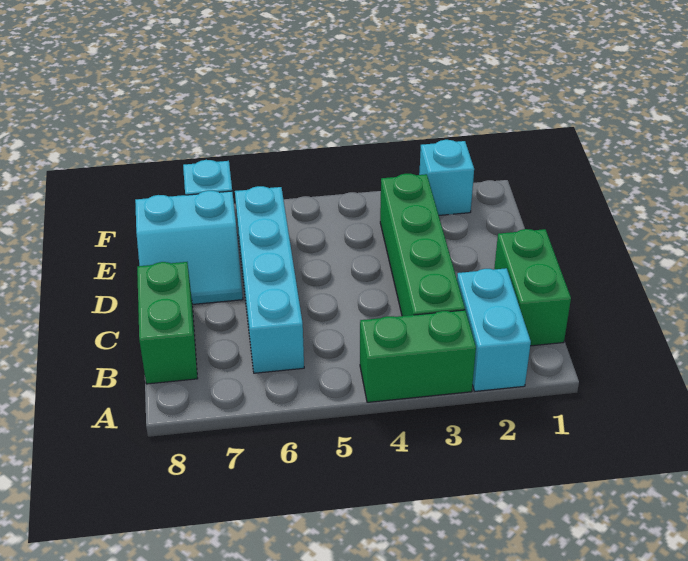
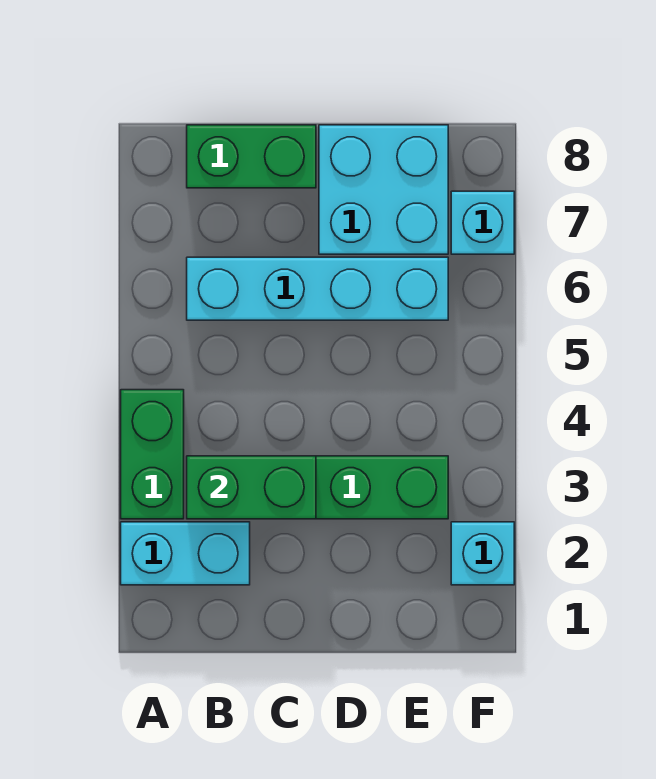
green brick B1:C1 level 1 -> green brick B3:C3 level 2
cyan slope D7:E8 level 1 top E -> cyan brick D7:E8 level 1

